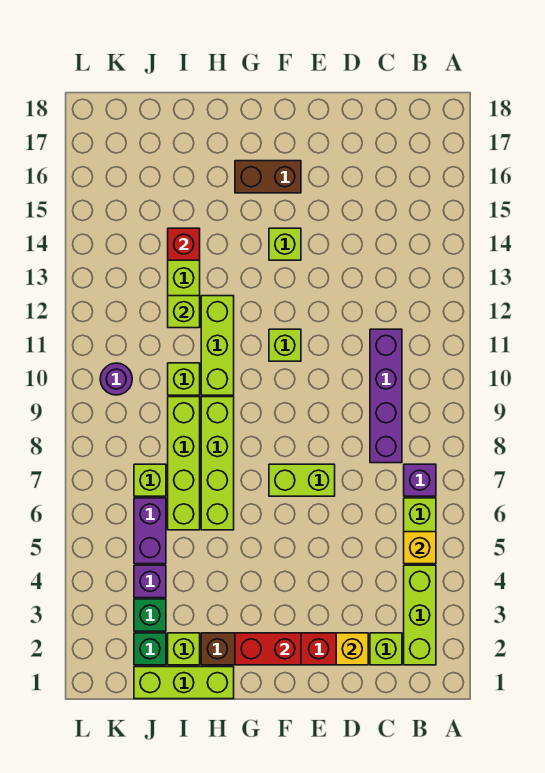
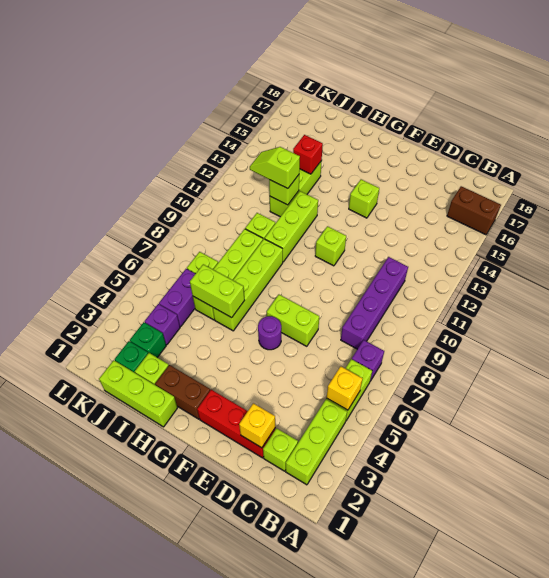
red brick F2:G2 level 2 -> none
brown brick F16:G16 level 1 -> brown brick A16:B16 level 1
none -> lime brick H6:I6 level 2
none -> lime slope I12:J12 level 3 top I
purple round brick K10 level 1 -> purple round brick F6 level 1

